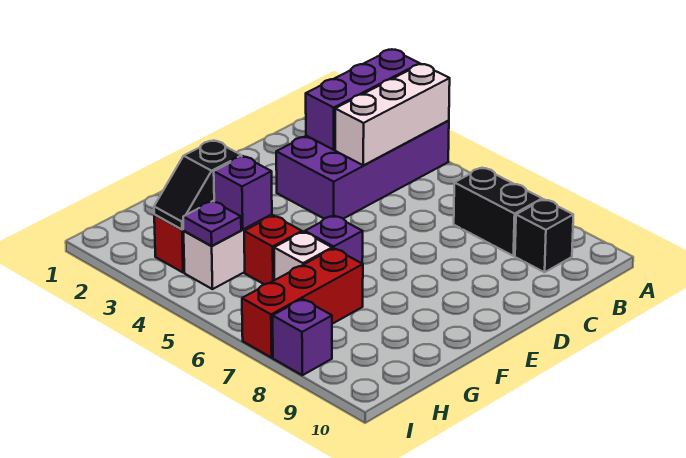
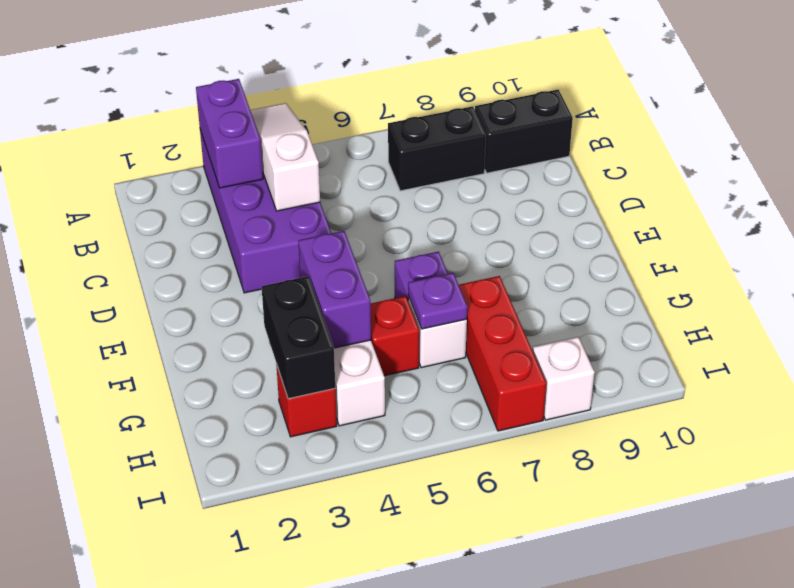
purple brick A3:C3 level 2 -> purple brick A3:B3 level 2
white brick A4:C4 level 2 -> white slope A4:C4 level 2 top C
black brick B9 level 1 -> black brick B9:B10 level 1
black slope G3:H3 level 2 top G -> black brick G3:H3 level 2
purple brick G4 level 2 -> purple brick F4:G4 level 2
purple plate H4 level 2 -> purple plate G6 level 2
purple brick I8 level 1 -> white brick I8 level 1

